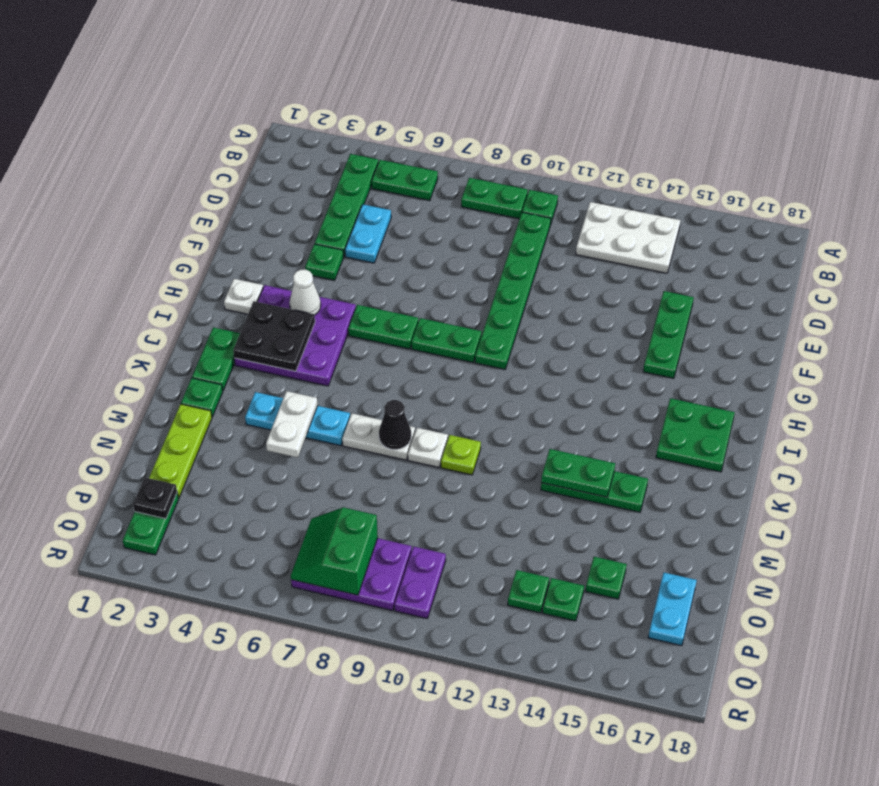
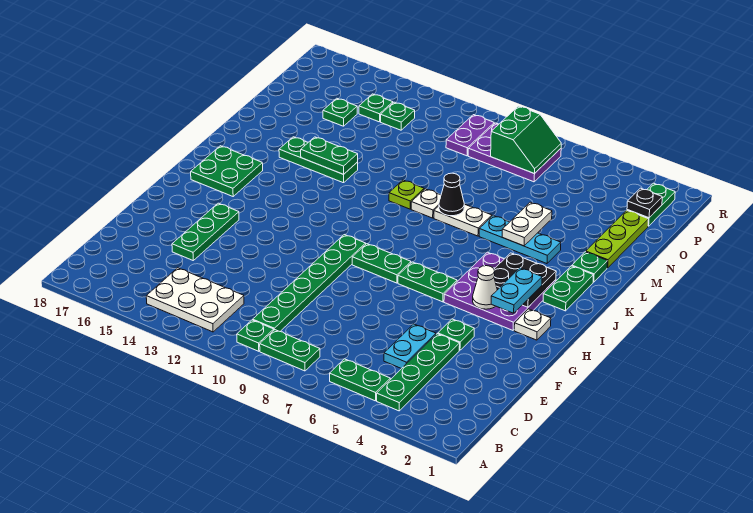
cyan plate O17:P17 level 1 -> cyan plate H3:I3 level 3

